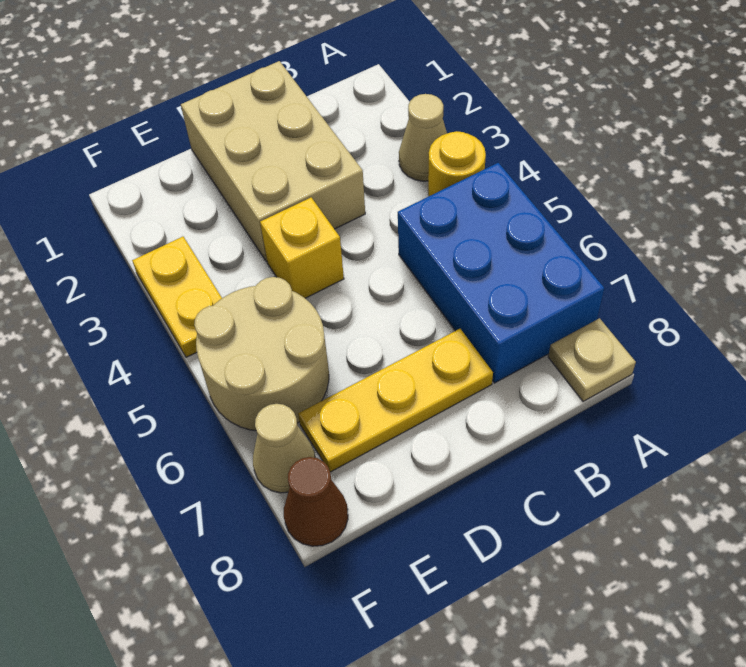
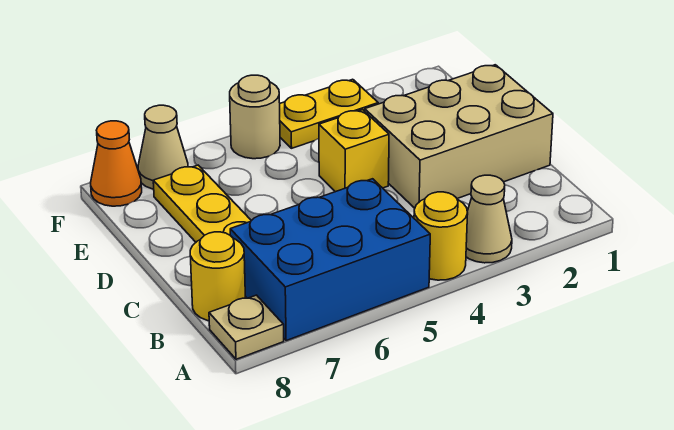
none -> yellow round brick B8 level 1
tan round brick E5:F6 level 1 -> tan round brick F5 level 1
brown cone F8 level 1 -> orange cone F8 level 1

